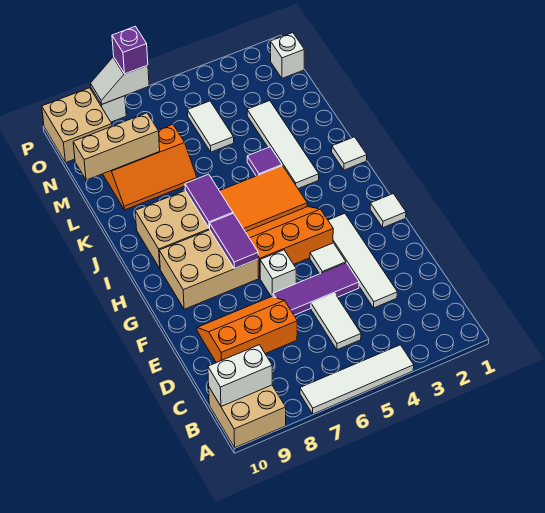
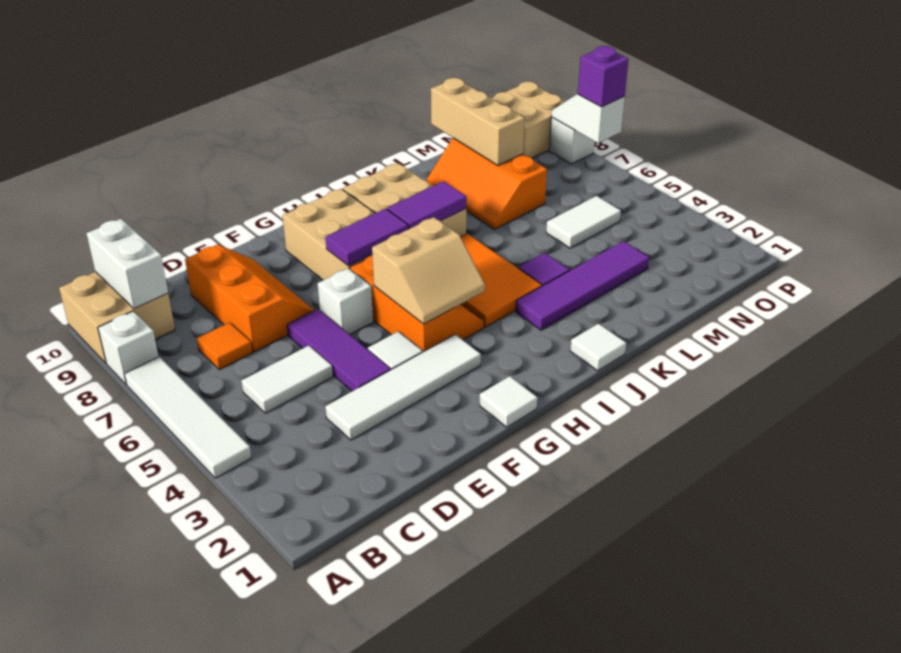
none -> orange tile C7 level 1
none -> tan slope G4:H5 level 2 top 5
white tile J3:M3 level 1 -> purple tile J3:M3 level 1
white brick O1 level 1 -> white brick A8 level 1

